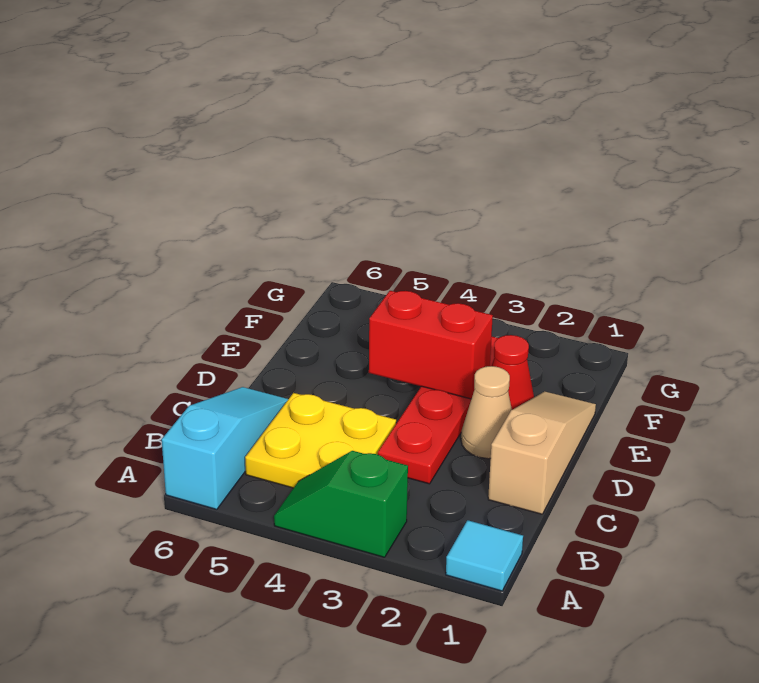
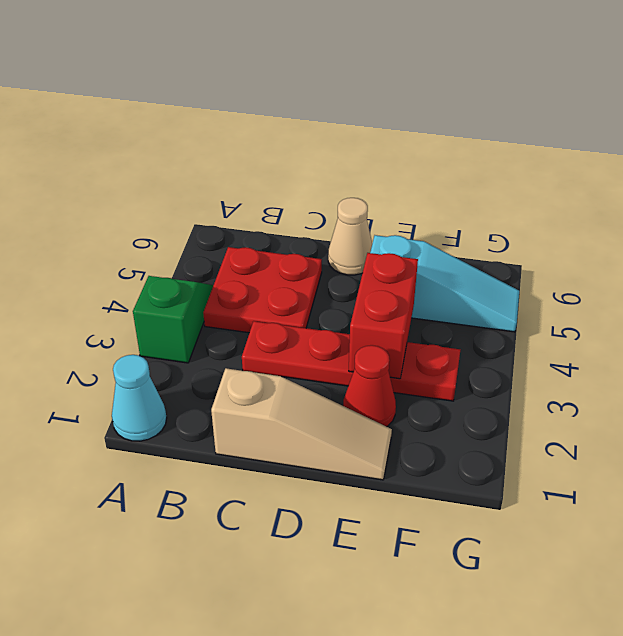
cyan tile A1 level 1 -> cyan cone A1 level 1
cyan slope A6:C6 level 1 top A -> cyan slope E5:G5 level 1 top E
yellow plate B4:C5 level 1 -> red plate B4:C5 level 1
tan cone D2 level 1 -> tan cone D6 level 1

